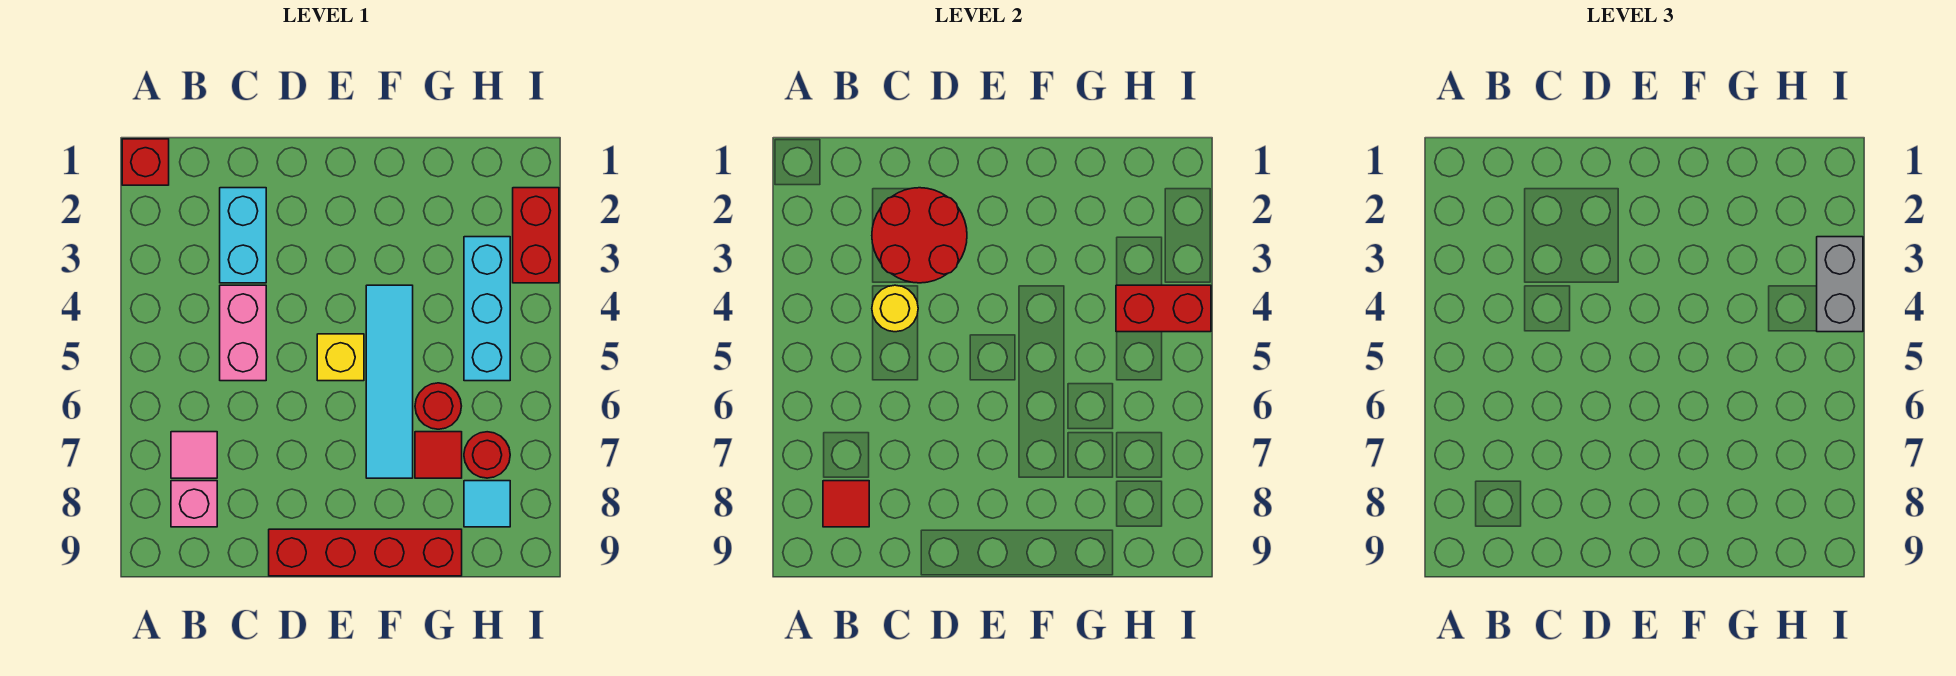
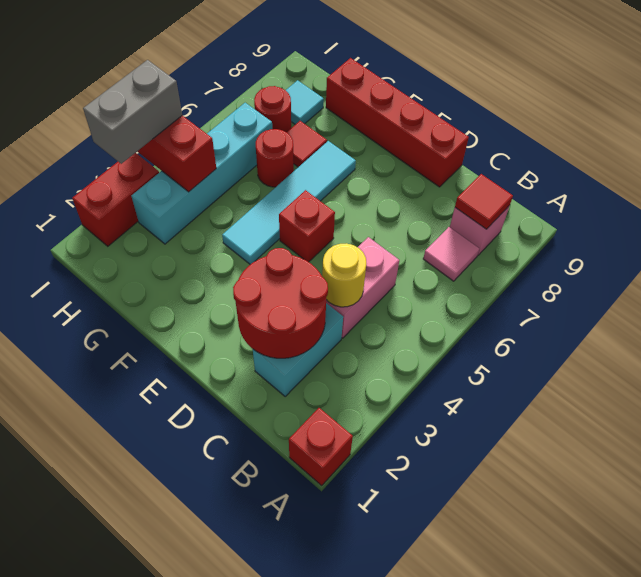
yellow brick E5 level 1 -> red brick E5 level 1
cyan brick H3:H5 level 1 -> cyan brick H3:H6 level 1

